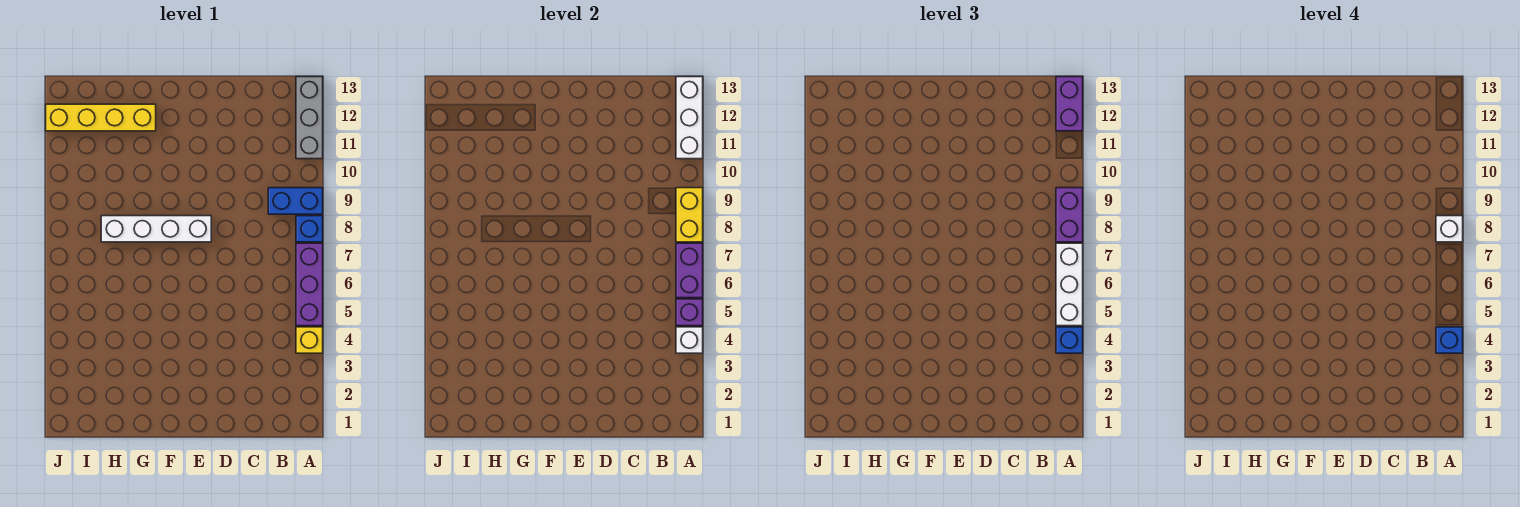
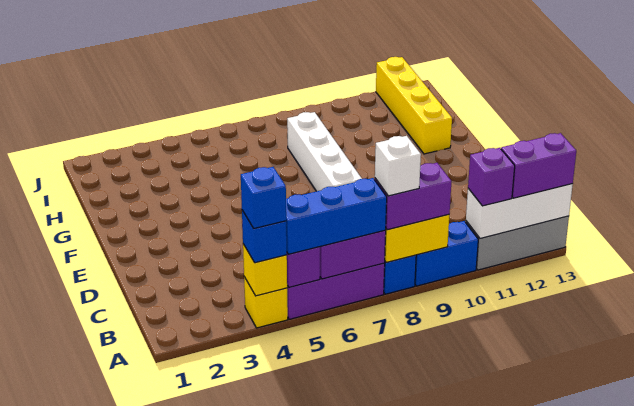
white brick A4 level 2 -> yellow brick A4 level 2
white brick A5:A7 level 3 -> blue brick A5:A7 level 3
blue brick A9:B9 level 1 -> blue brick A9:A10 level 1
none -> purple brick A11 level 3

